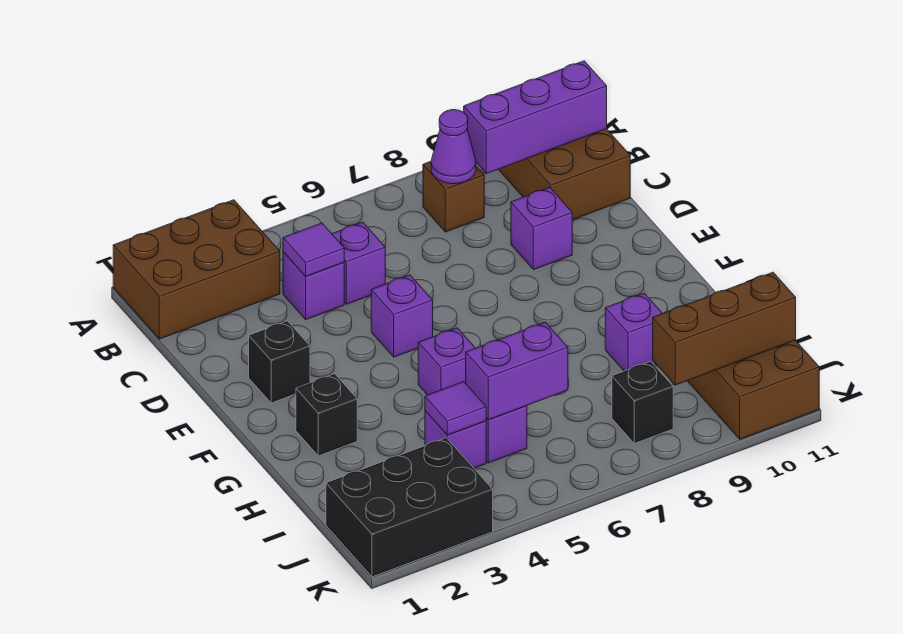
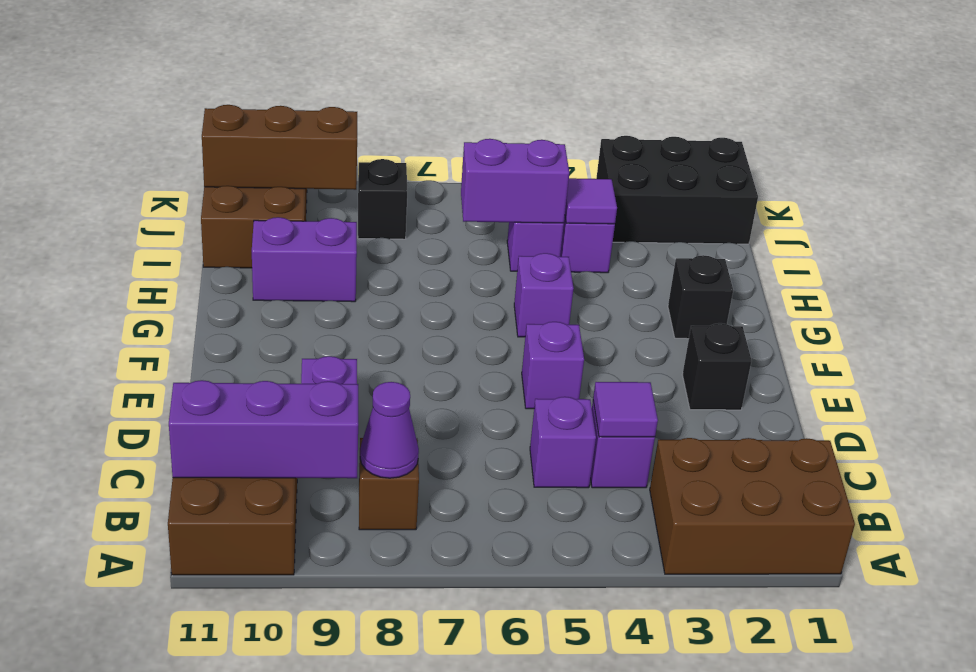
purple brick H9 level 1 -> purple brick H9:H10 level 1

